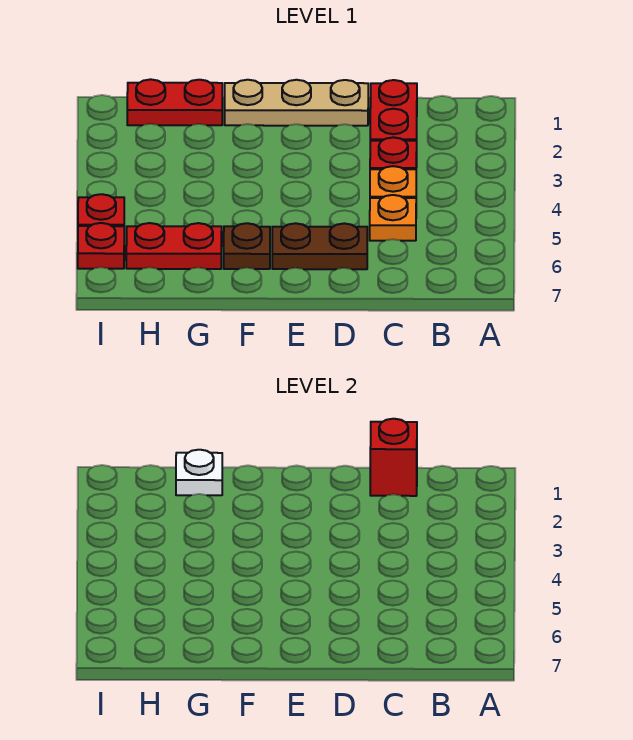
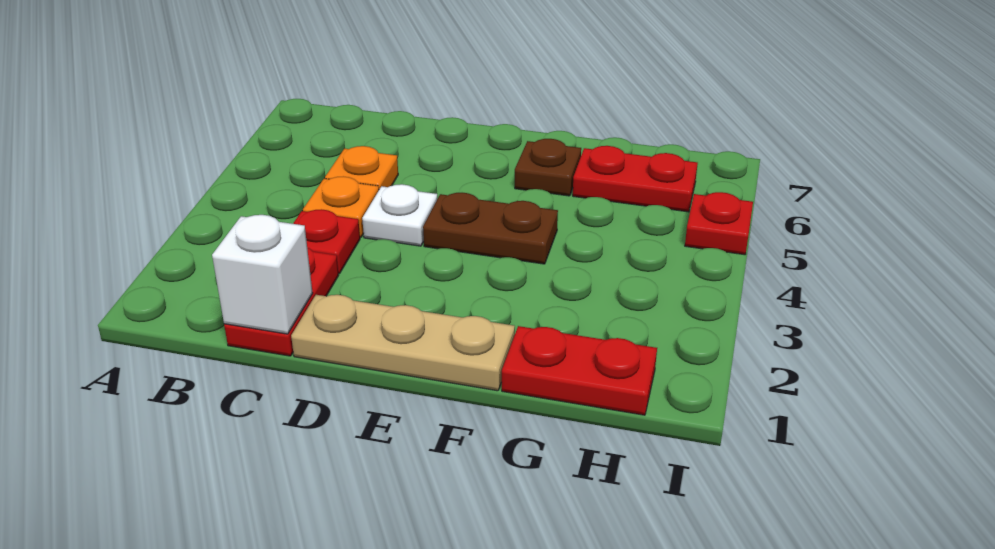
red brick C1 level 2 -> white brick C1 level 2
brown plate D6:E6 level 1 -> brown plate E4:F4 level 1
white plate G1 level 2 -> white plate D4 level 1
red plate I6 level 1 -> none

